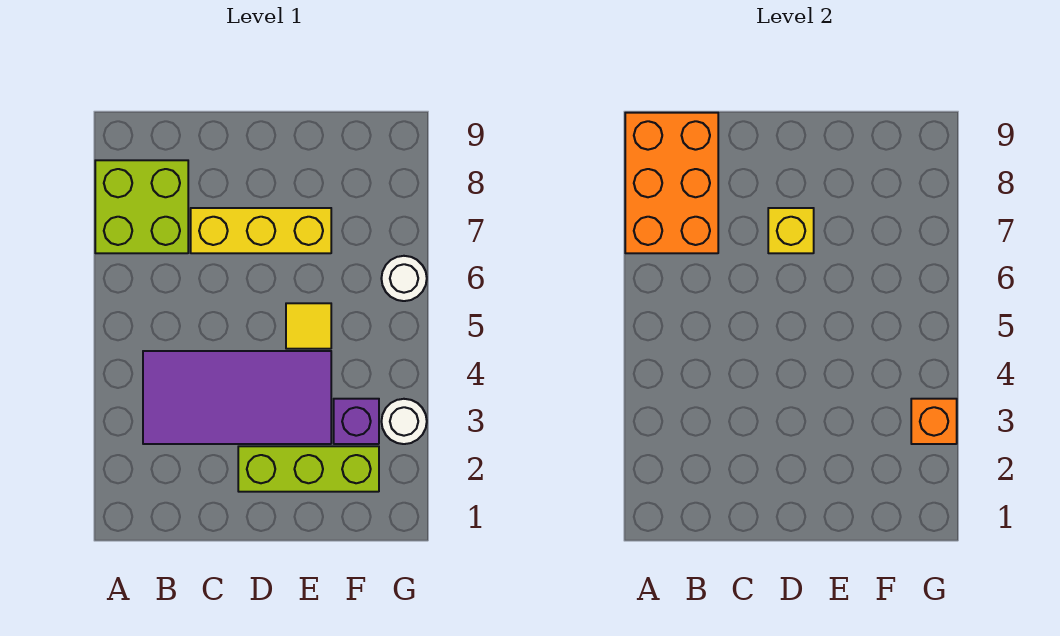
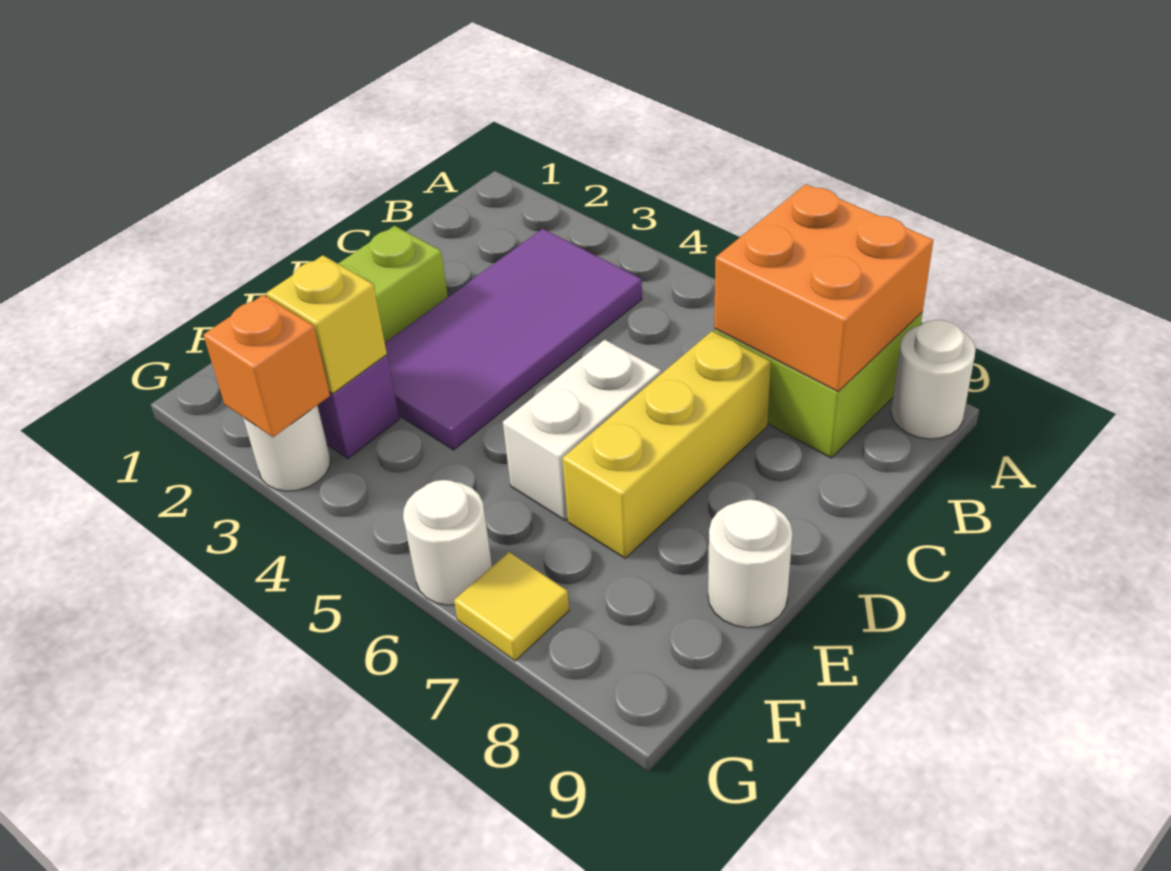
orange brick A7:B9 level 2 -> orange brick A7:B8 level 2
none -> white round brick A9 level 1
none -> white brick D6:E6 level 1
yellow brick D7 level 2 -> yellow brick F3 level 2
yellow tile E5 level 1 -> yellow tile G7 level 1
none -> white round brick E9 level 1

